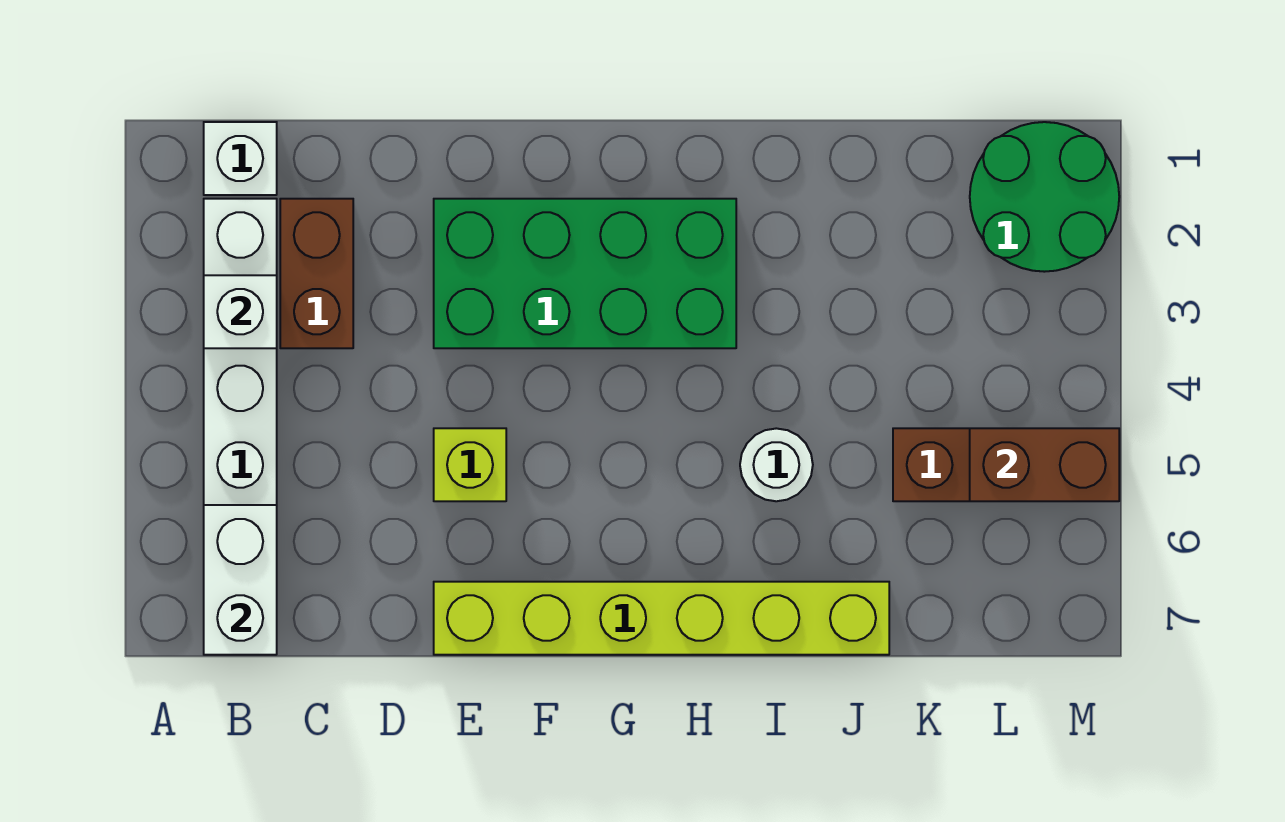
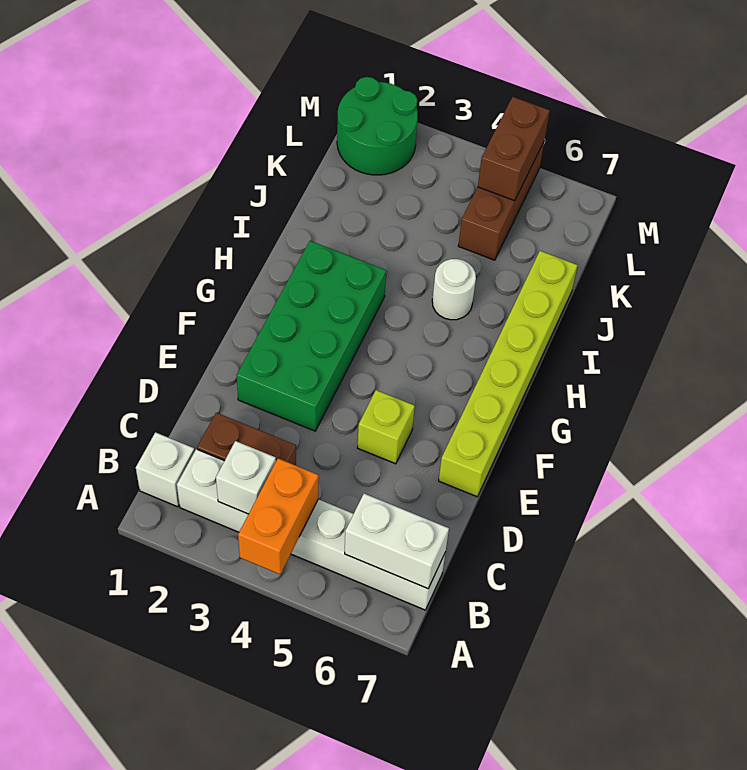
none -> orange brick A4:B4 level 2

